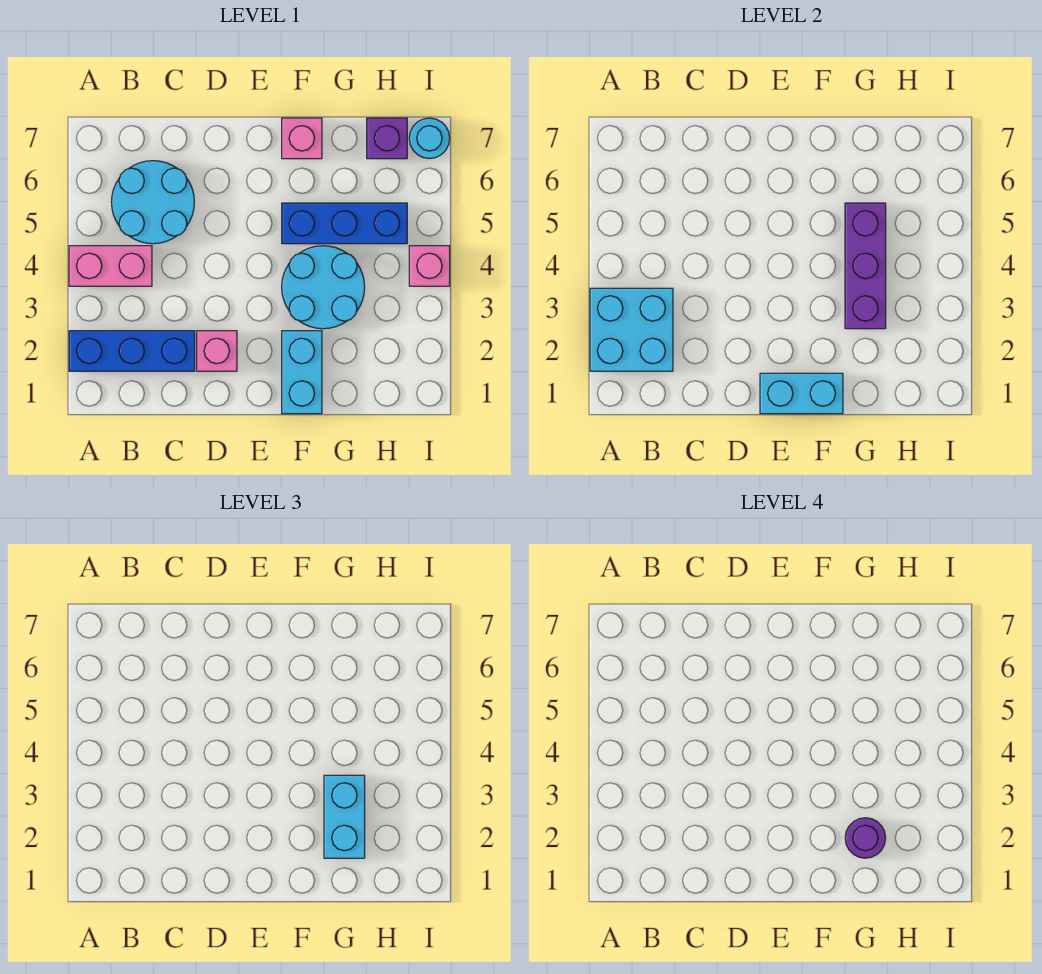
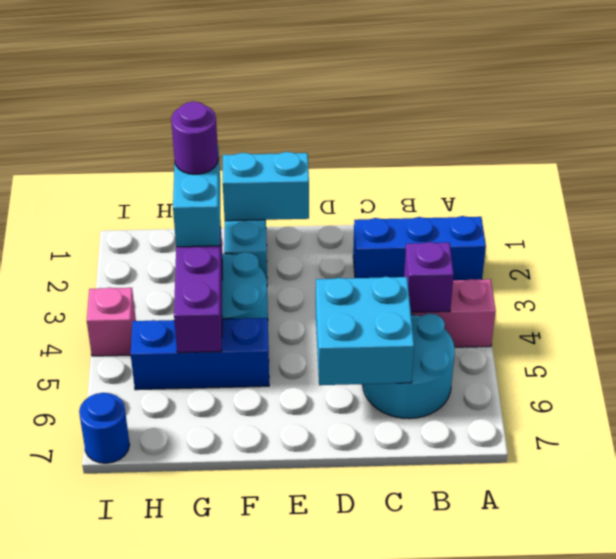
cyan brick A2:B3 level 2 -> cyan brick C5:D6 level 2
pink brick D2 level 1 -> none
pink brick F7 level 1 -> none
purple brick H7 level 1 -> purple brick B4 level 2
cyan round brick I7 level 1 -> blue round brick I7 level 1

